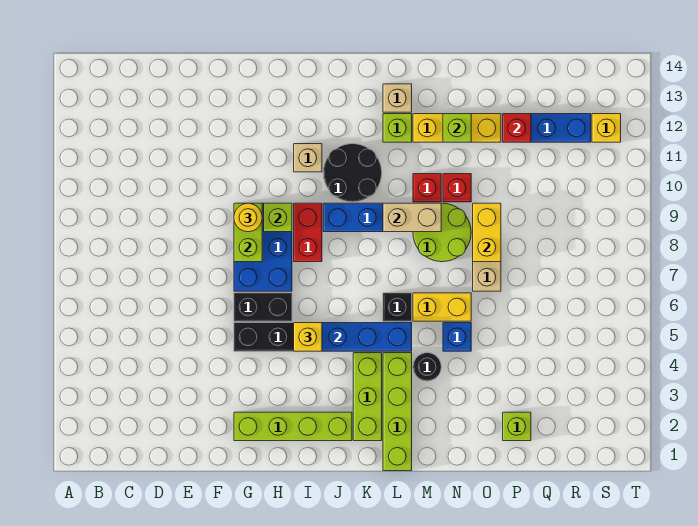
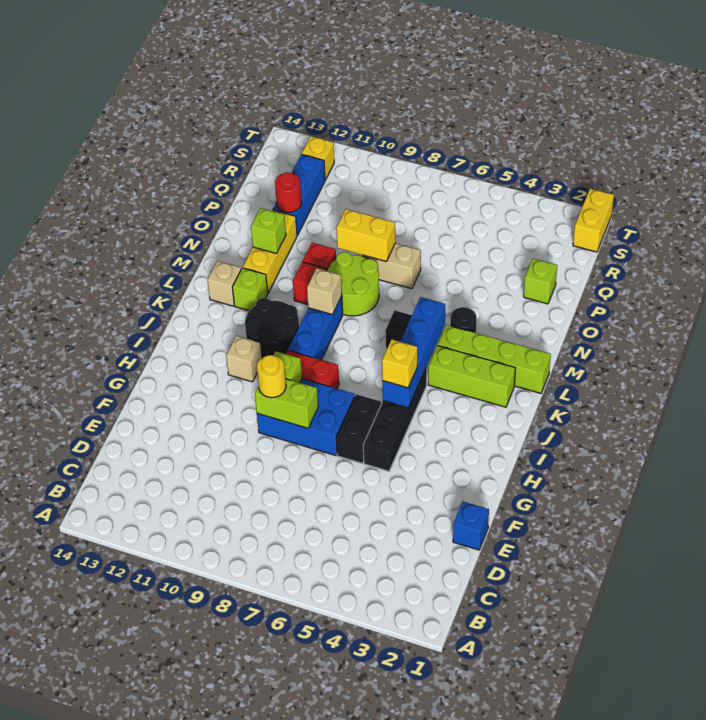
lime brick G2:J2 level 1 -> none
tan brick L9:M9 level 2 -> tan brick L9 level 2
yellow brick M6:N6 level 1 -> yellow brick S1:T1 level 1
blue brick N5 level 1 -> blue brick E1 level 1
red brick P12 level 2 -> red round brick P12 level 2

